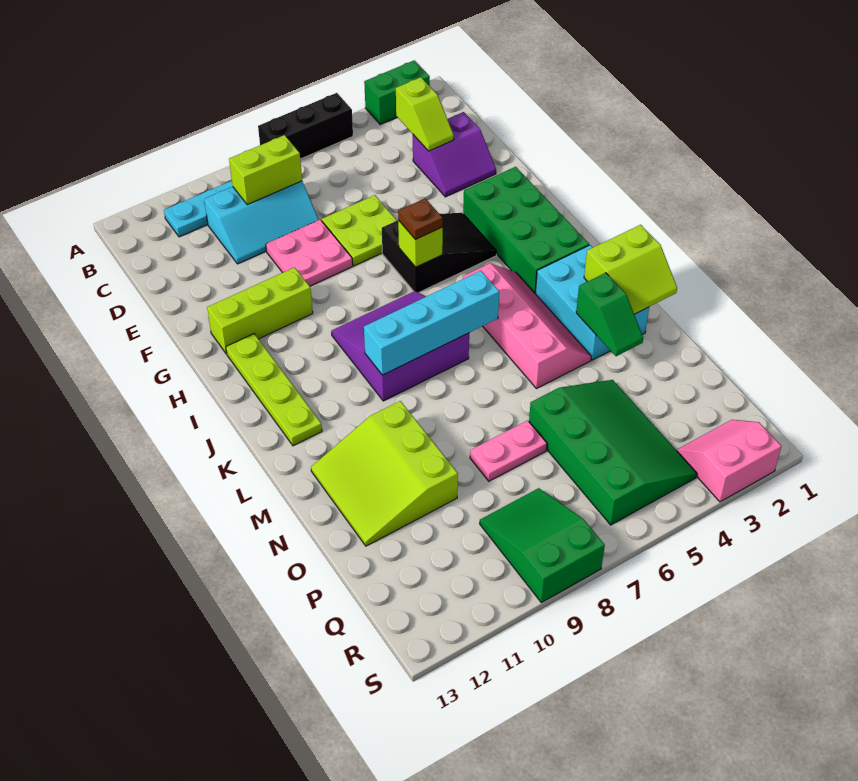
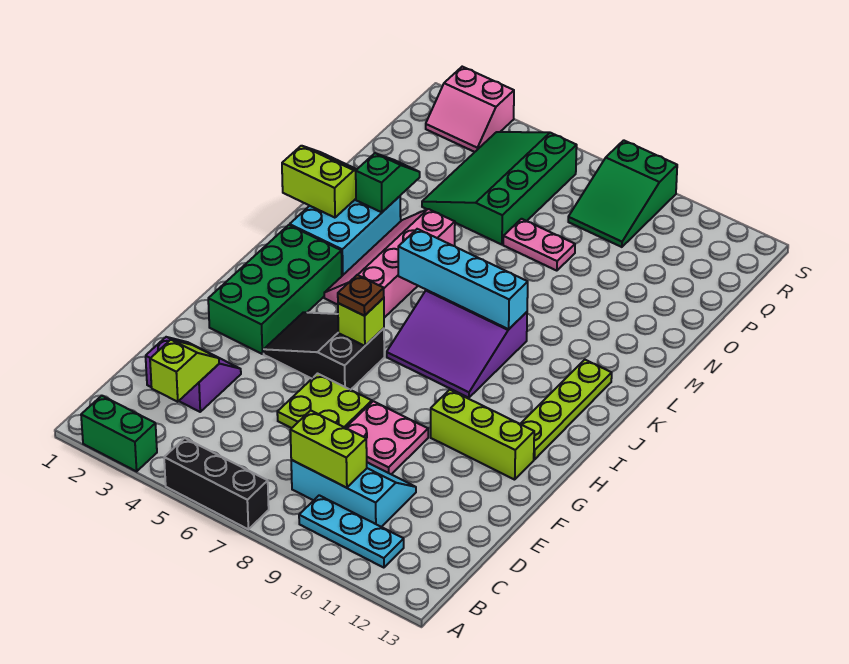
lime slope M10:O12 level 1 top 10 -> none

